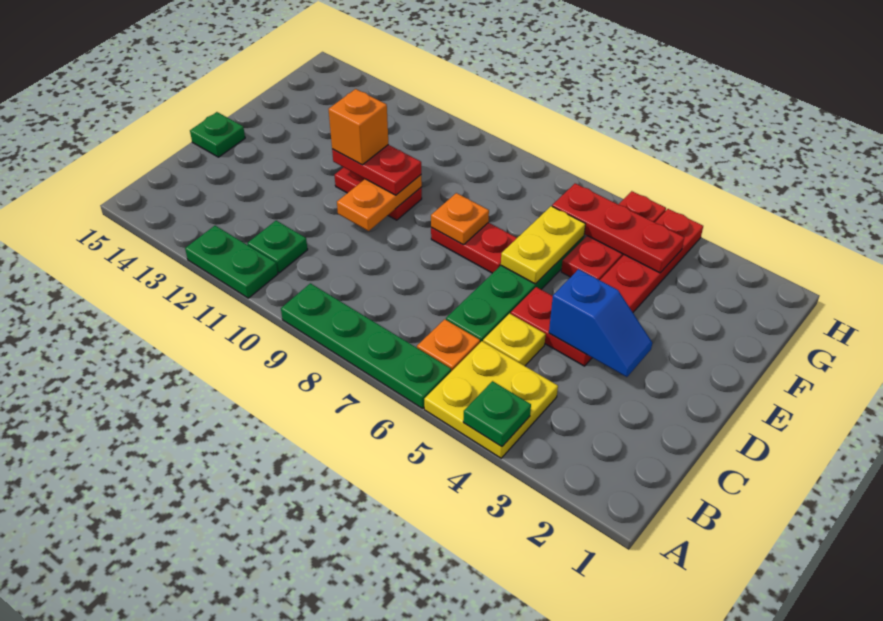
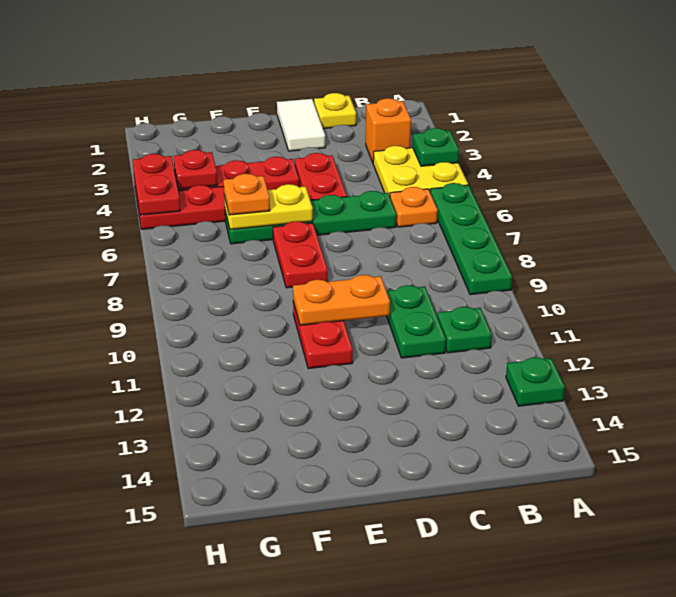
green plate A11:A12 level 1 -> green plate C10:C11 level 1
yellow plate C5 level 1 -> yellow plate C1 level 1
none -> white tile D1:D2 level 1
blue slope D3:D4 level 2 top 4 -> none
green plate D15 level 1 -> green plate A13 level 1
orange plate E8 level 2 -> orange plate F6 level 3
red plate E10:E11 level 3 -> red plate H4:H5 level 2
orange brick E11 level 4 -> orange brick B3 level 1
red plate G4:G6 level 2 -> red plate G4 level 2

